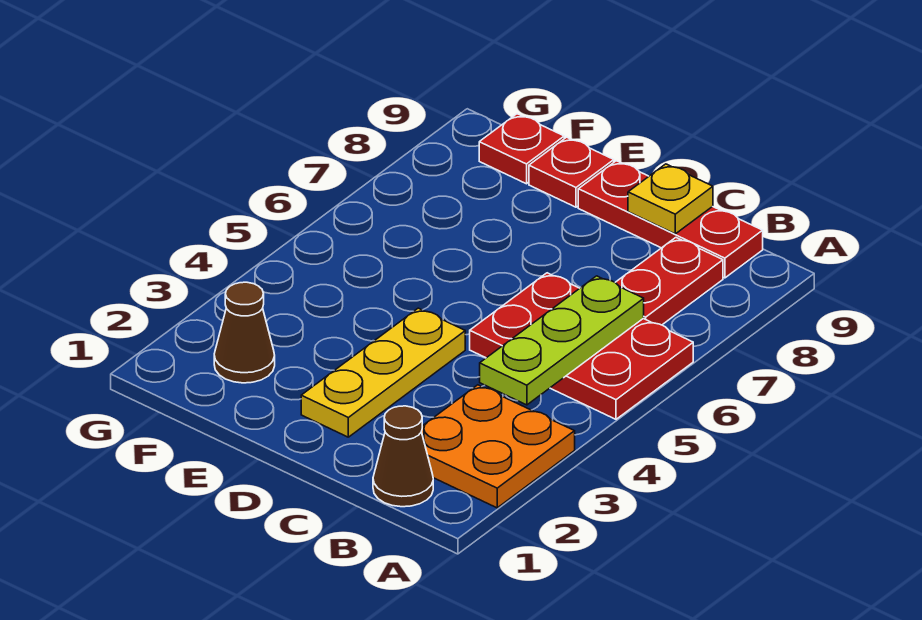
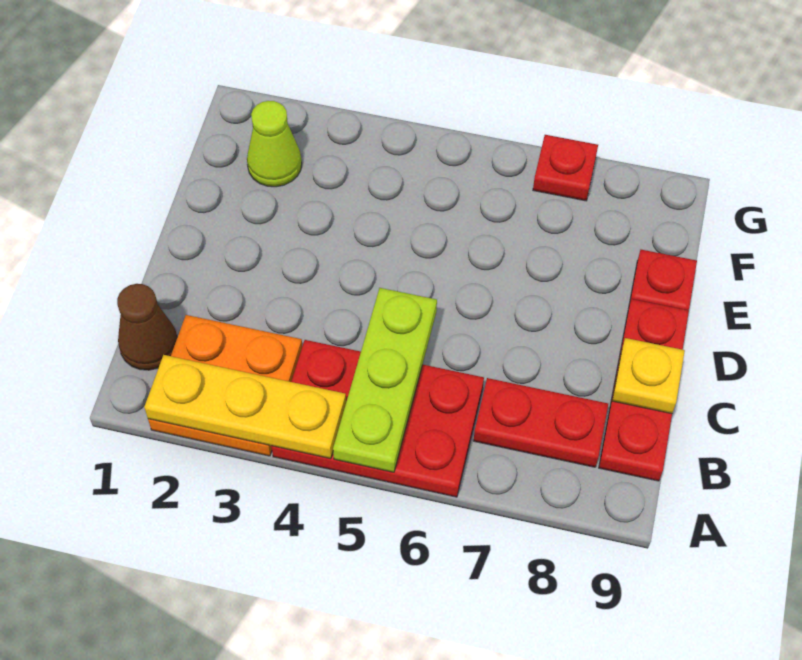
red plate A5:C6 level 1 -> red plate A4:B6 level 1
lime plate B4:B6 level 2 -> lime plate A5:C5 level 2
yellow plate D2:D4 level 1 -> yellow plate A2:A4 level 2
brown cone F2 level 1 -> lime cone F2 level 1
red plate F9 level 1 -> red plate G7 level 1

